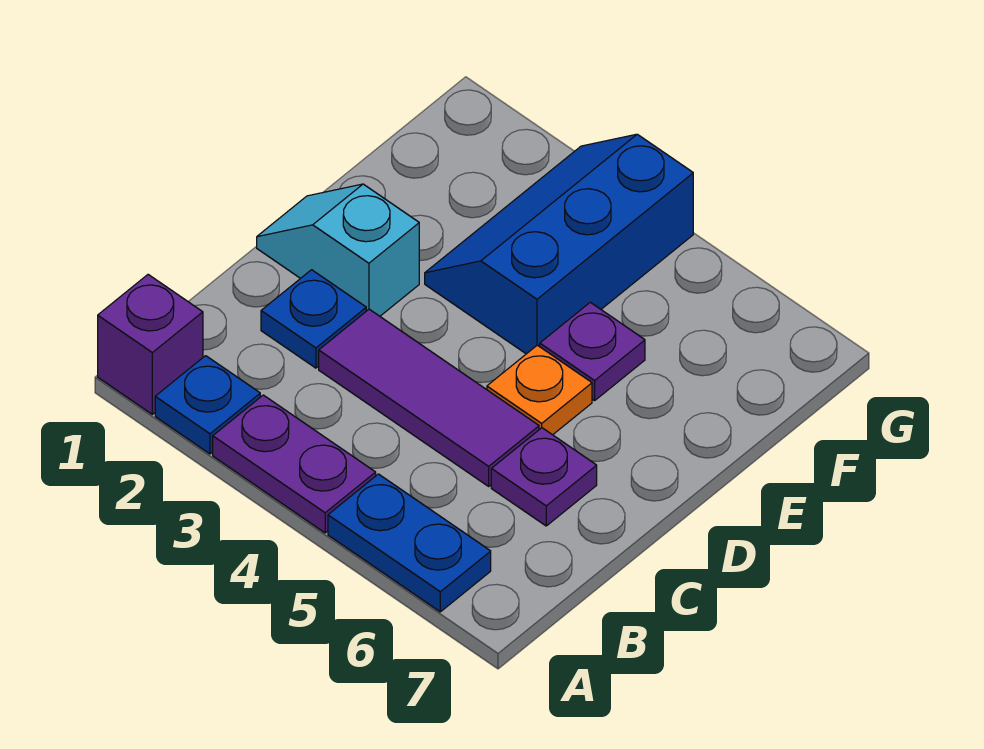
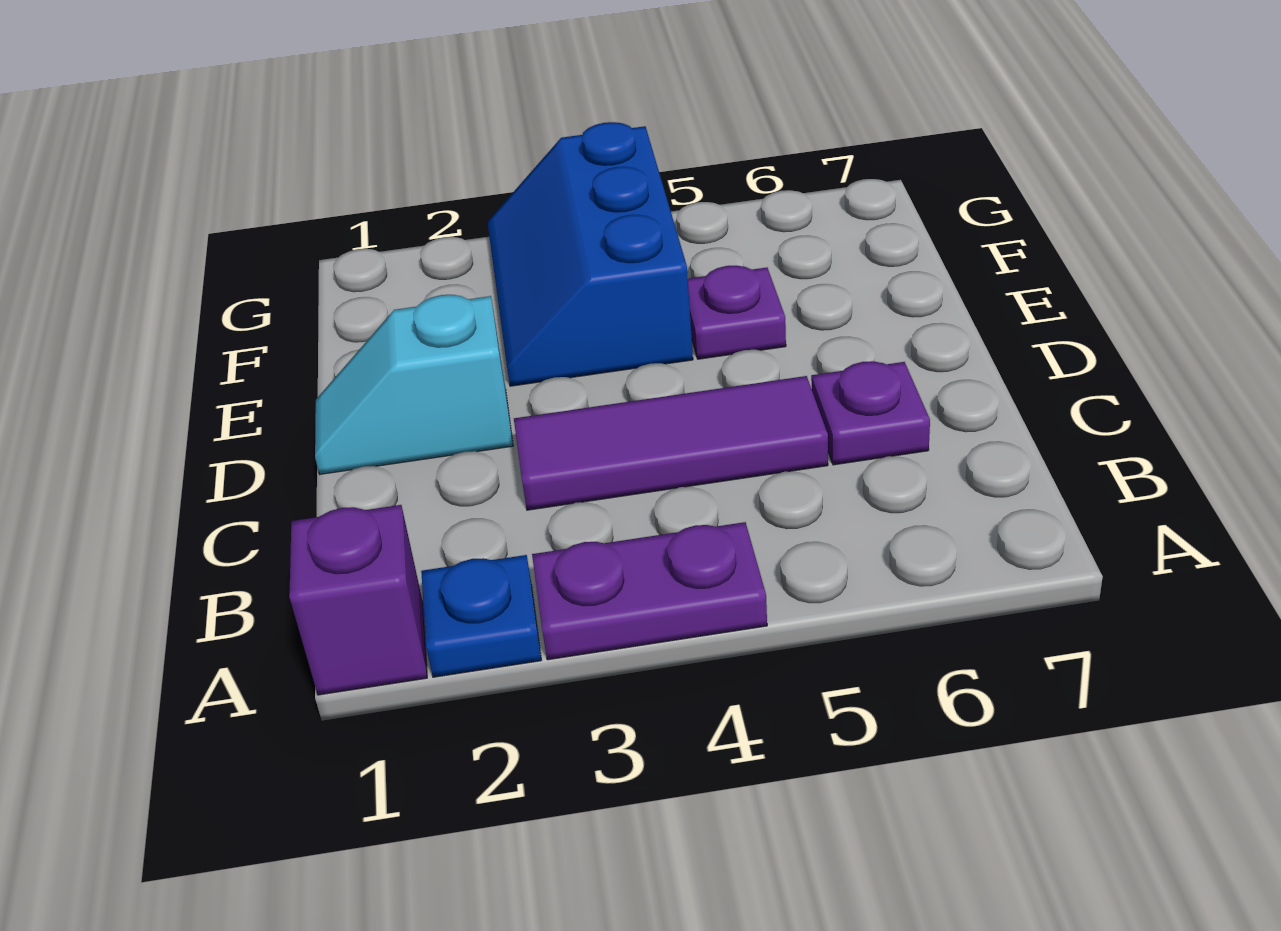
blue plate A5:A6 level 1 -> none
blue plate C2 level 1 -> none
orange plate D5 level 1 -> none

